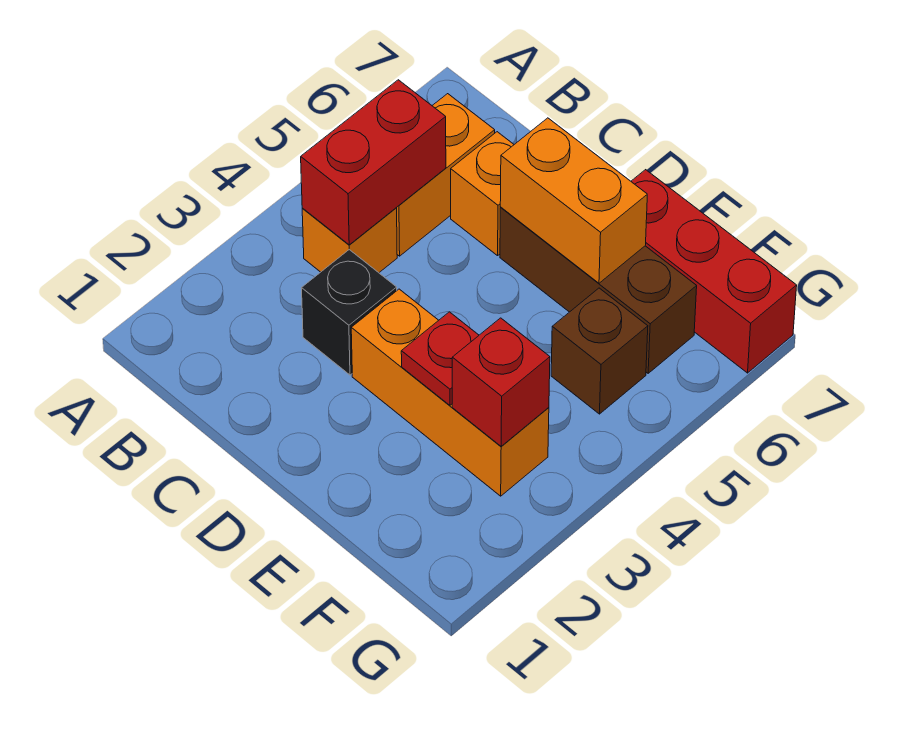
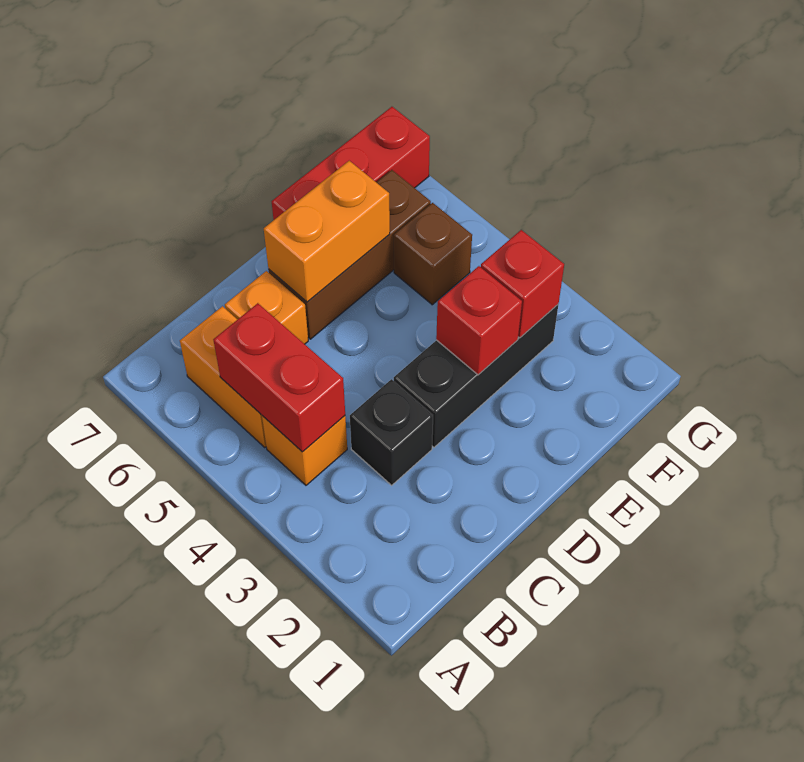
orange brick D3:F3 level 1 -> black brick D3:F3 level 1
red plate E3 level 2 -> red brick E3 level 2

